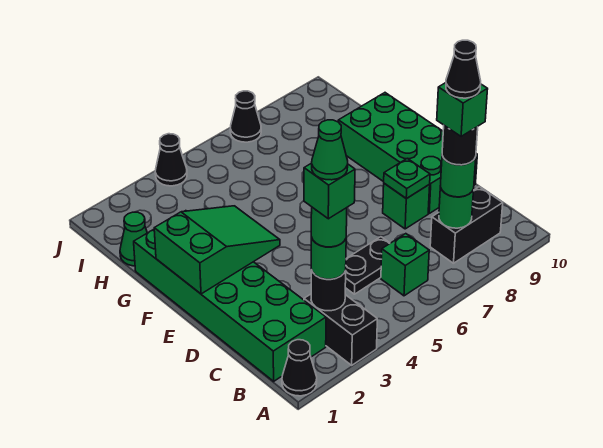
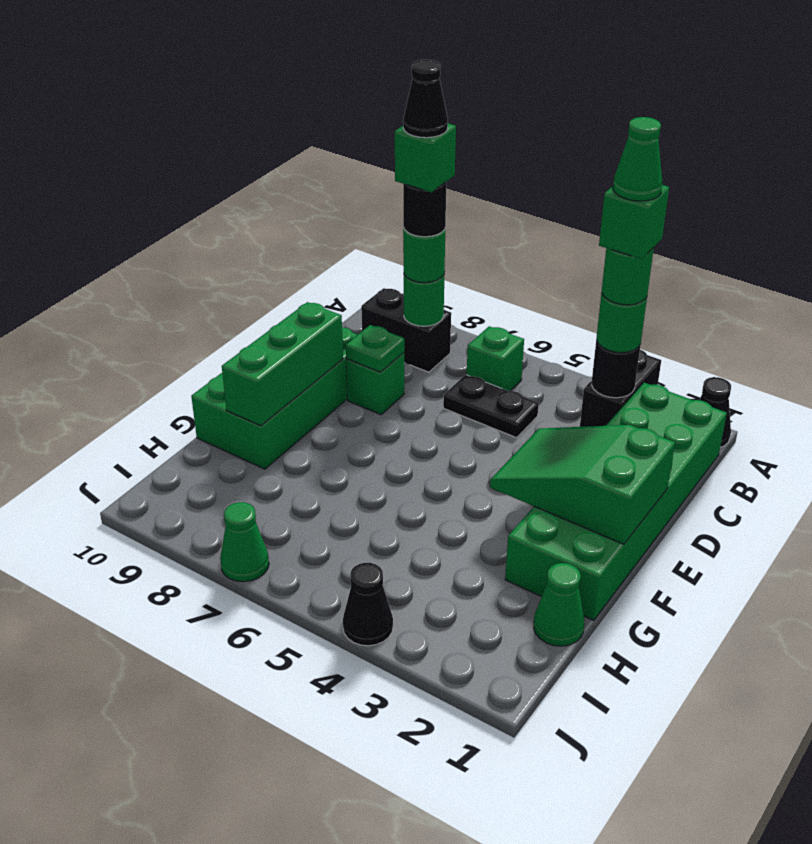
none -> green brick E9:G9 level 2
black cone J7 level 1 -> green cone J7 level 1

